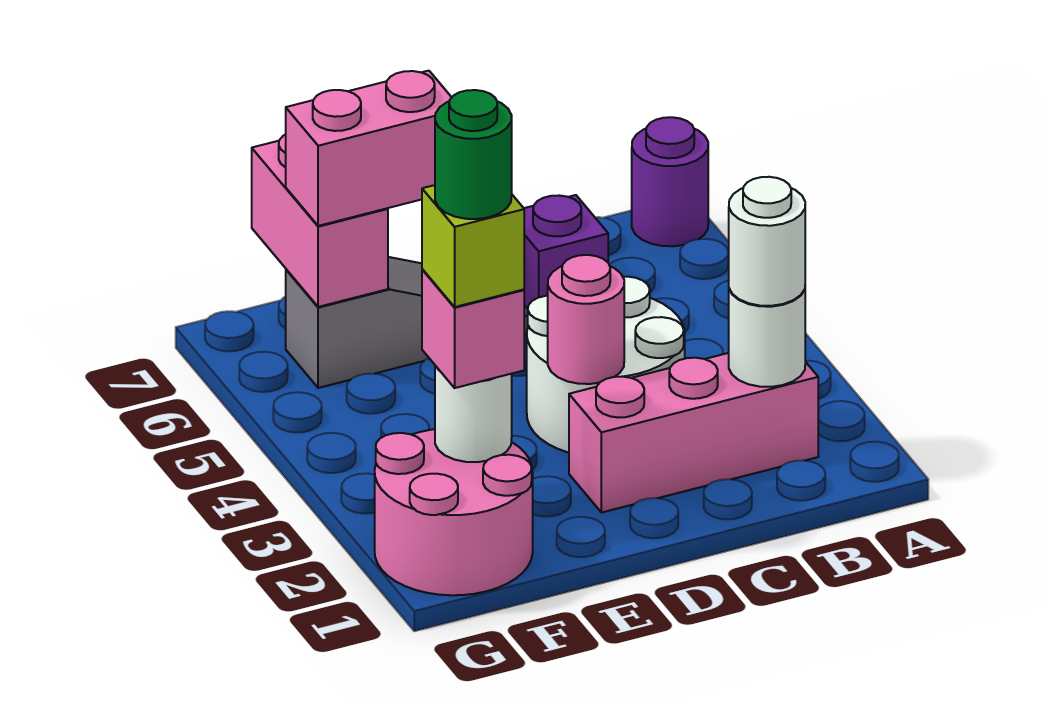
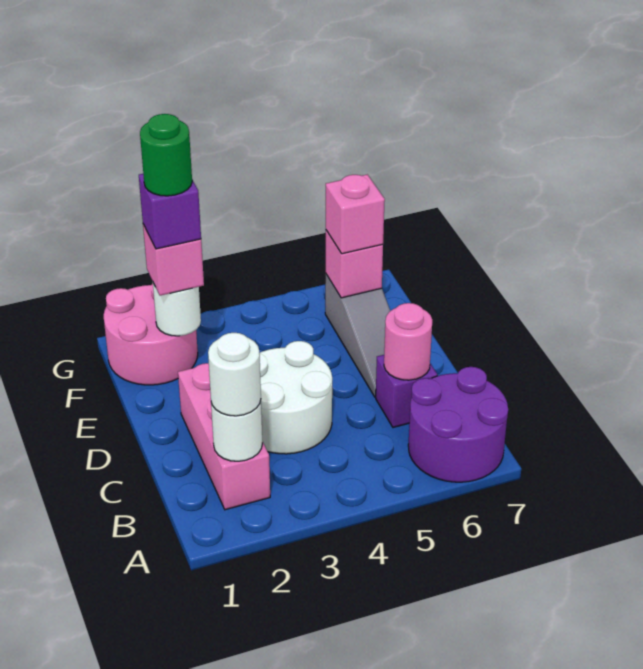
purple round brick A7 level 1 -> purple round brick A6:B7 level 1
pink round brick D3 level 2 -> pink round brick C6 level 2
pink brick E6:F6 level 3 -> pink brick F6 level 3
lime brick F2 level 4 -> purple brick F2 level 4
pink brick F6:F7 level 2 -> pink brick F6 level 2

